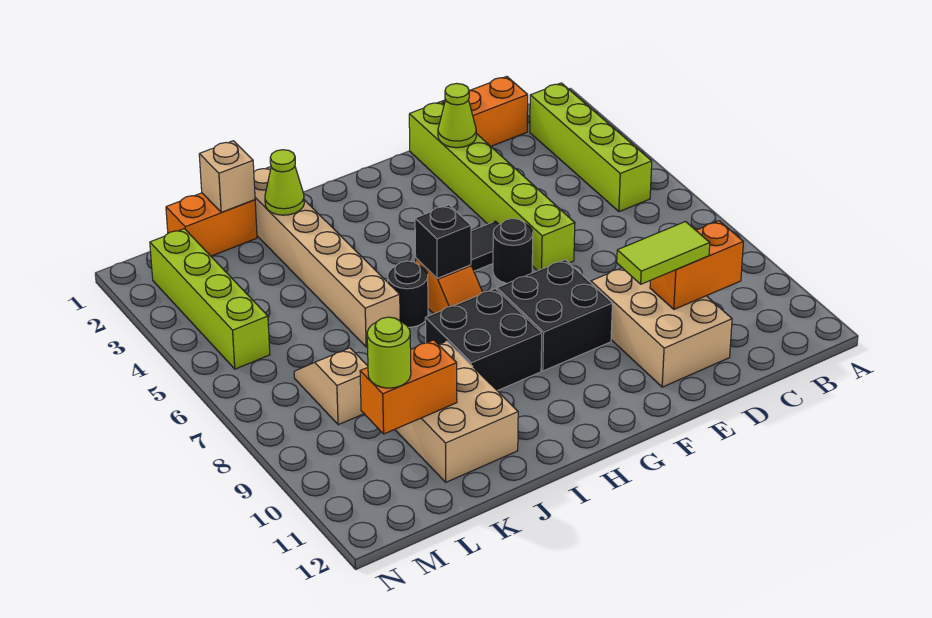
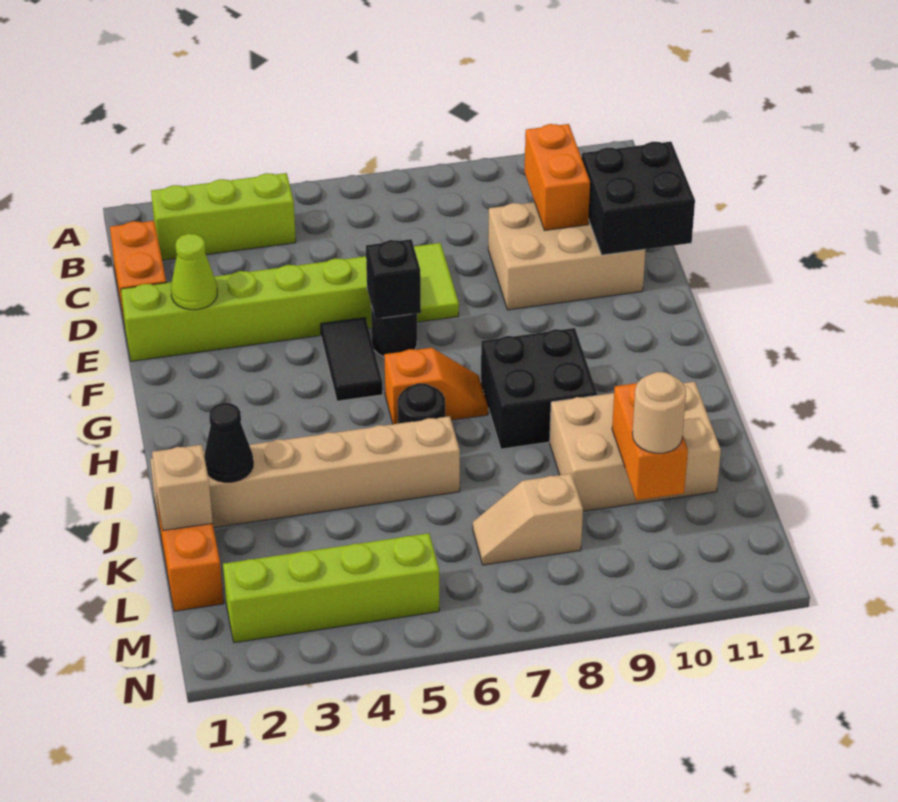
lime brick B2:B5 level 1 -> lime brick B2:B4 level 1
lime tile D10:E10 level 3 -> lime tile D7:E7 level 1
black brick F8:G9 level 1 -> black brick D11:E12 level 2
black brick H6 level 2 -> black brick F6 level 2
lime cone J2 level 2 -> black cone J2 level 2
lime round brick L10 level 3 -> tan round brick L10 level 3

